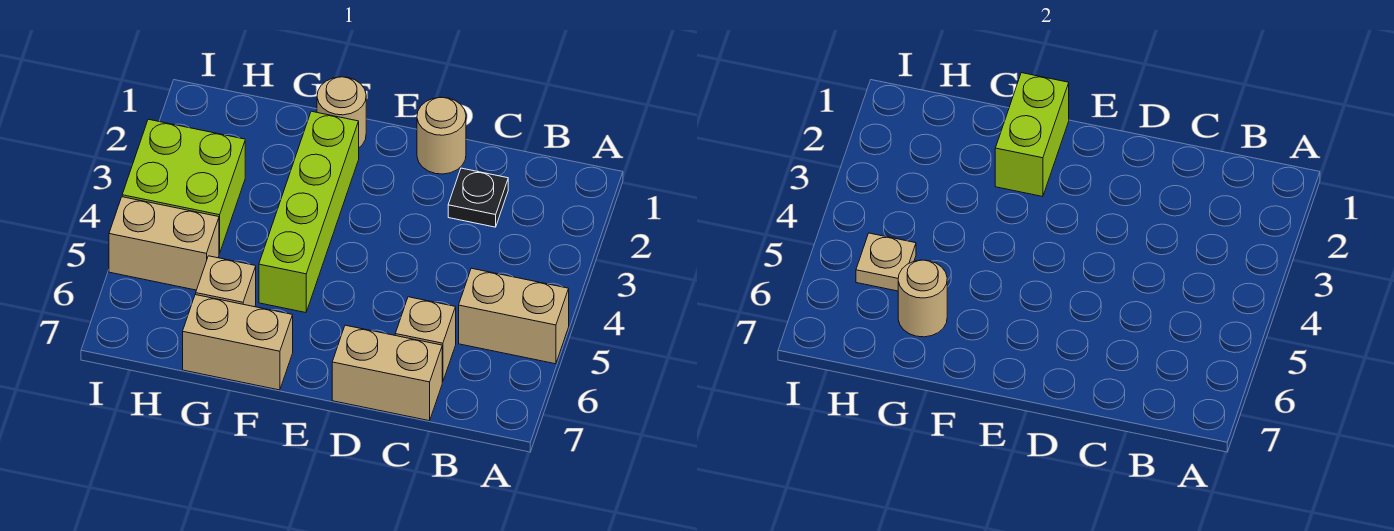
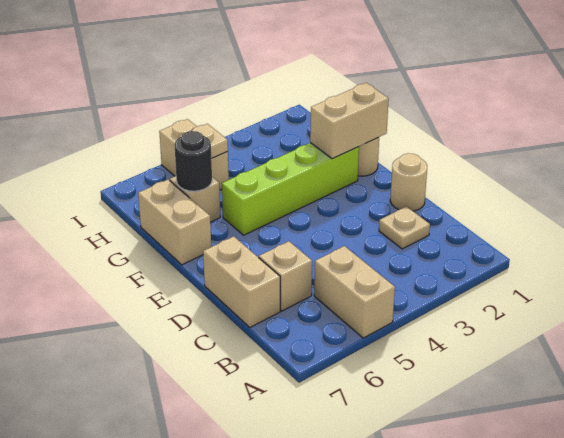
black plate C2 level 1 -> tan plate C2 level 1
lime brick F1:F2 level 2 -> tan brick F1:F2 level 2
tan round brick G6 level 2 -> black round brick G6 level 2
lime brick H3:I4 level 1 -> none

